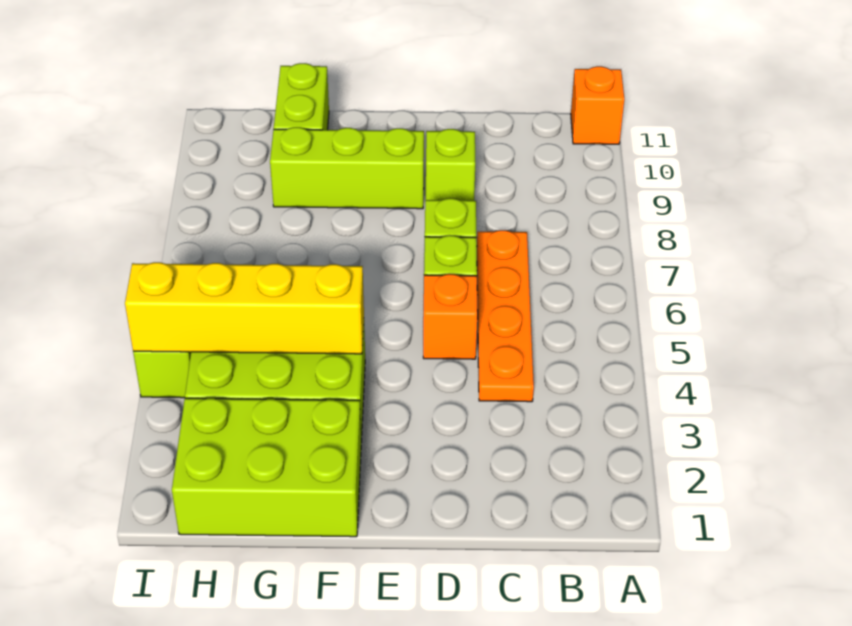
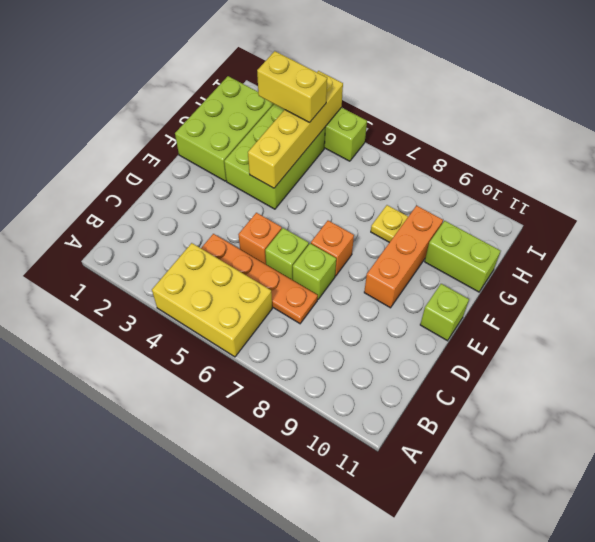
none -> yellow brick A4:B6 level 1
orange brick A11 level 1 -> orange brick E7 level 1
lime brick D9 level 1 -> lime brick E11 level 1
lime brick E9:G9 level 1 -> orange brick E9:G9 level 1
none -> yellow plate G8 level 1
none -> yellow brick H3:H4 level 3

